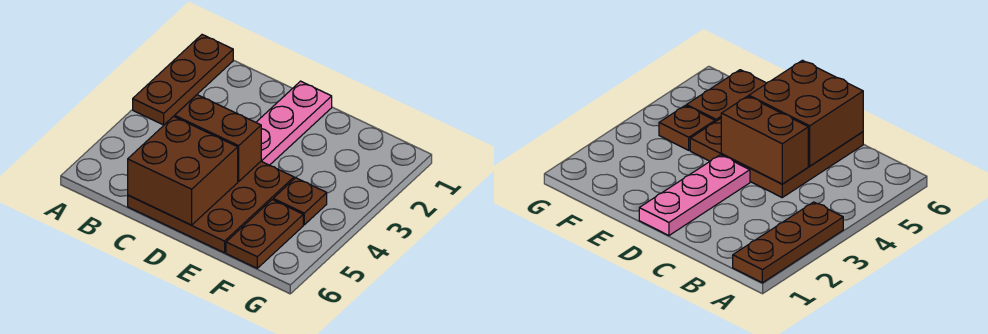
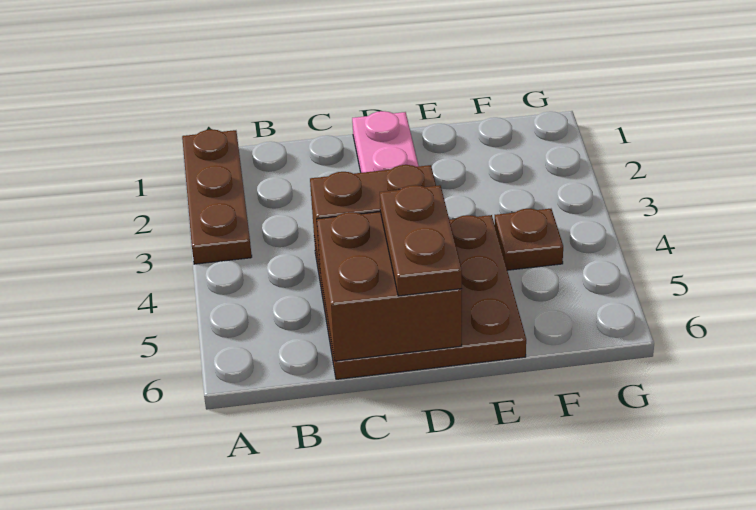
brown plate F5:F6 level 1 -> brown plate D5:D6 level 3

